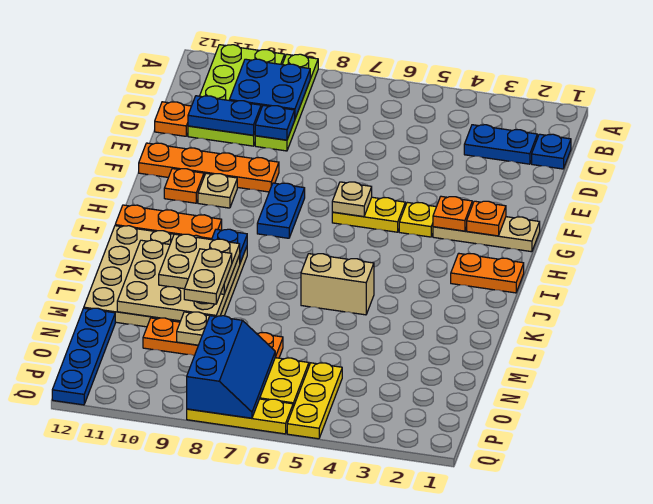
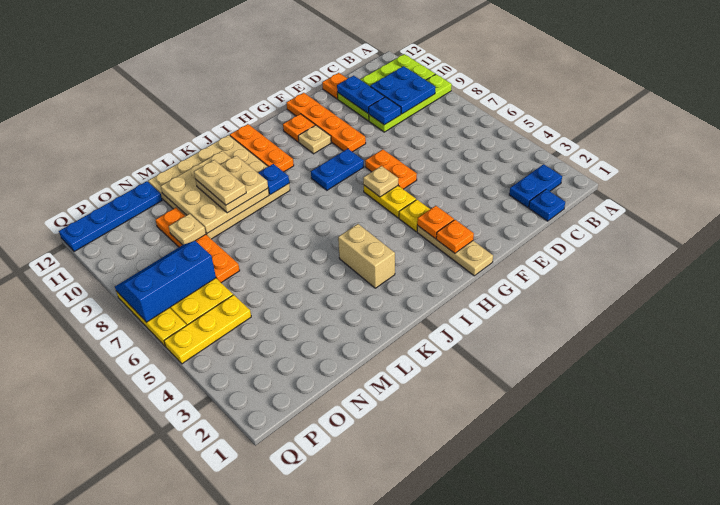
blue plate C2:C3 level 1 -> blue plate B2:C2 level 1
orange plate I1:I2 level 1 -> orange plate F6:F7 level 1
tan brick K5:K6 level 1 -> tan brick J3:J4 level 1
tan plate L9:M9 level 4 -> tan plate L9:L10 level 4
blue slope O7:Q8 level 2 top 8 -> blue slope O7:Q8 level 2 top 7

